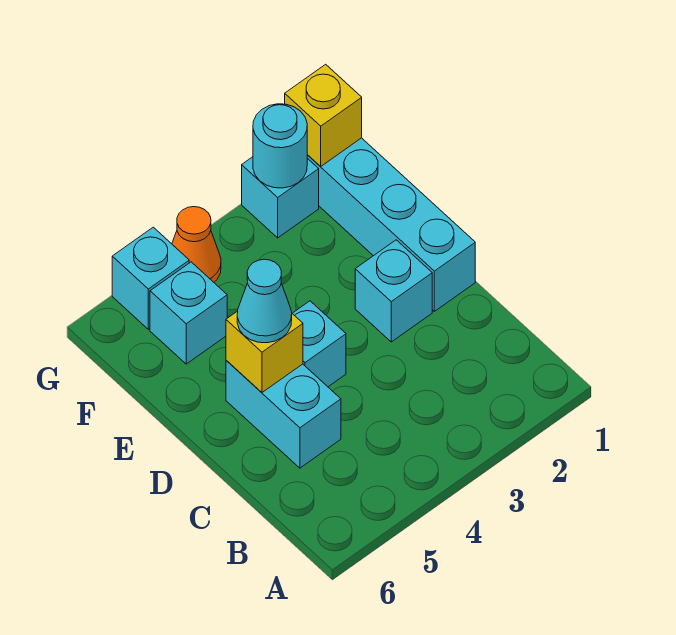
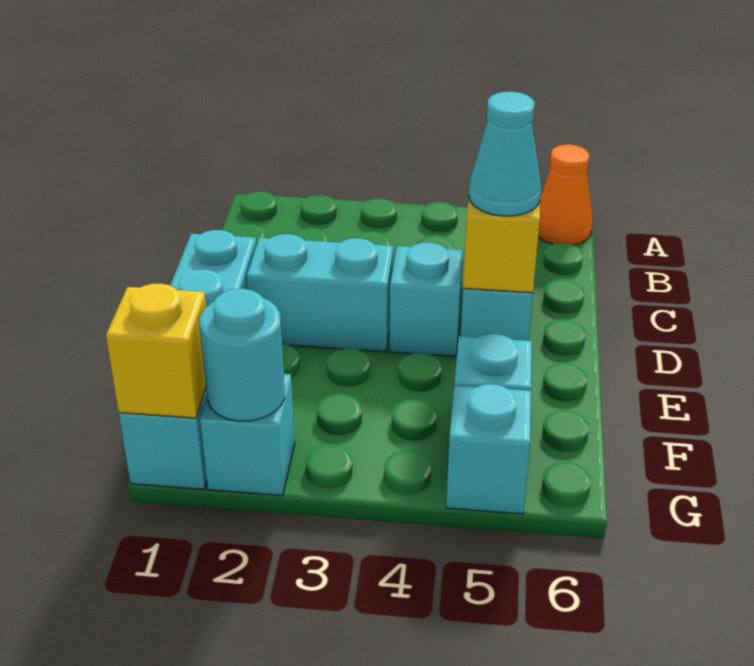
cyan brick D2 level 1 -> cyan brick D2:D3 level 1
orange cone G4 level 1 -> orange cone A6 level 1

